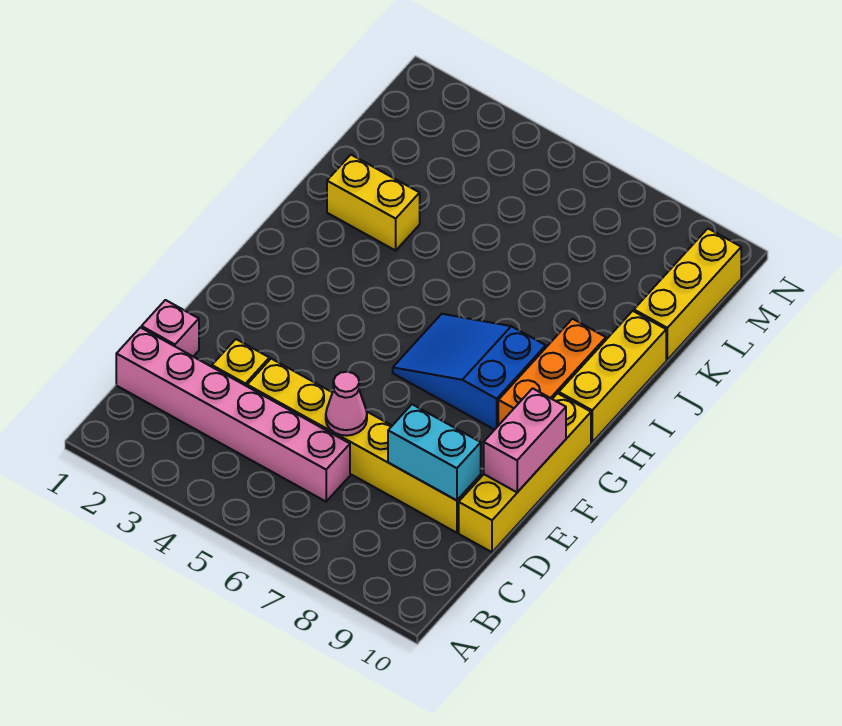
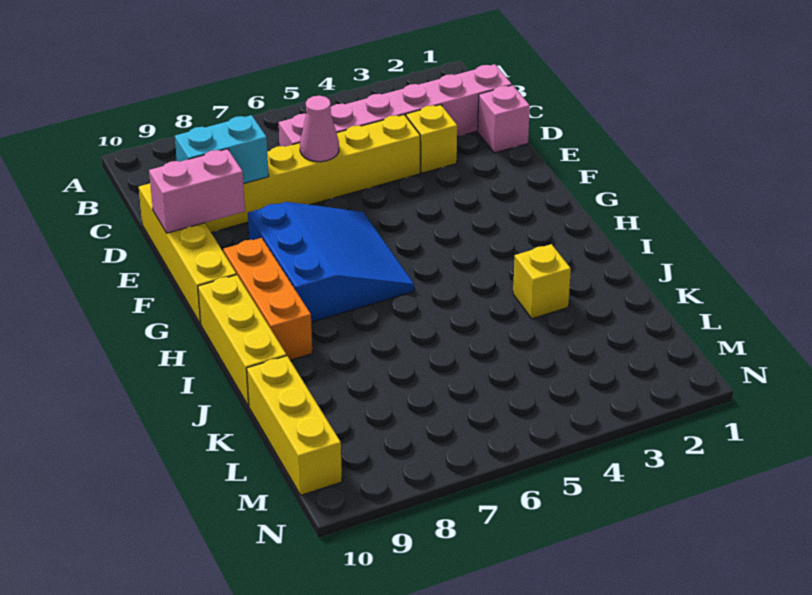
pink brick E10:F10 level 2 -> pink brick E9:E10 level 2
blue slope G6:H8 level 1 top 8 -> blue slope F6:H8 level 1 top 8
yellow brick J2:J3 level 1 -> yellow brick J3 level 1

